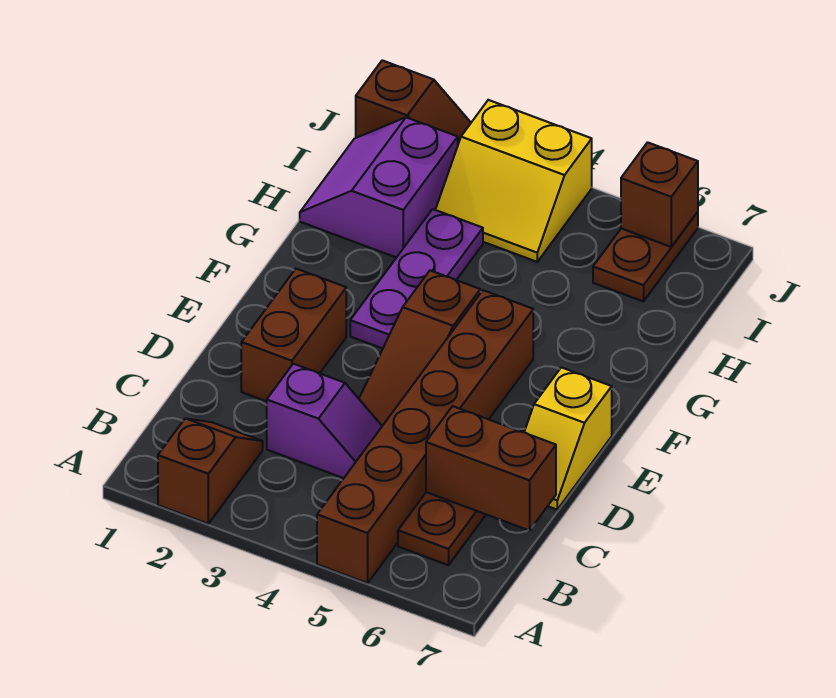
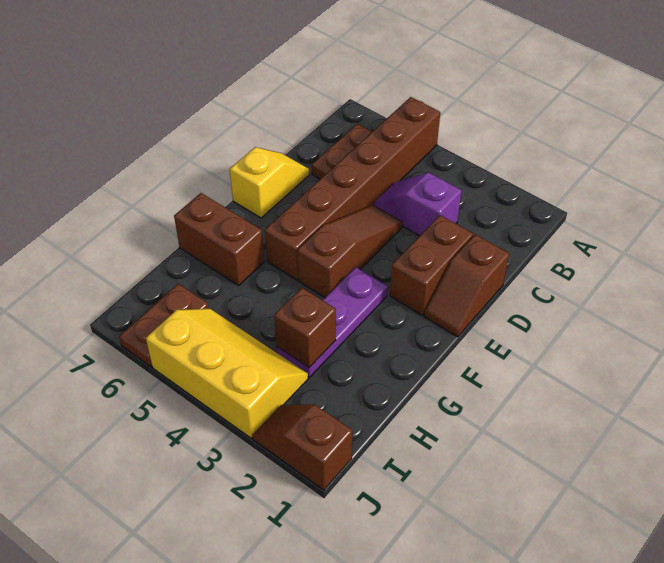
brown slope A2:B2 level 1 top A -> brown slope D1:E1 level 1 top D
brown brick C6:C7 level 2 -> brown brick G6:G7 level 1
purple slope H1:I2 level 1 top 2 -> none
yellow slope I3:J4 level 1 top J -> yellow slope I3:J5 level 1 top J
brown brick J6 level 2 -> brown brick H3 level 2

